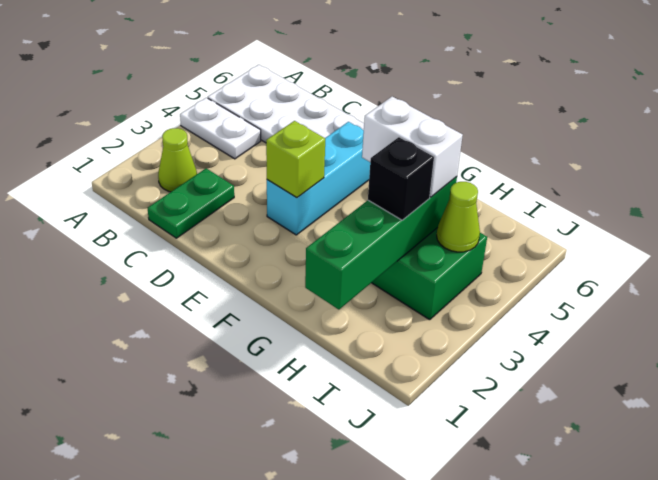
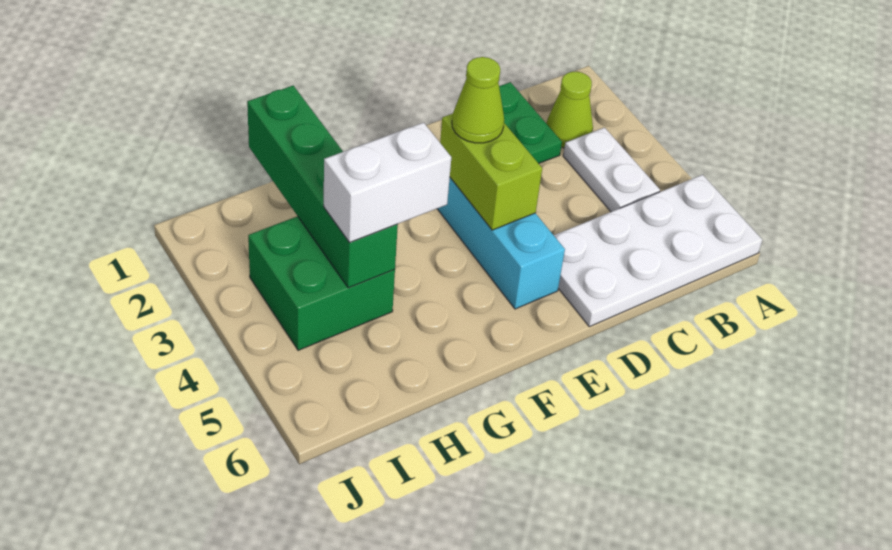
white plate A4:B4 level 1 -> white plate B3:B4 level 1
lime brick E3 level 2 -> lime brick E3:E4 level 2
black brick H3 level 3 -> none
lime cone I4 level 2 -> lime cone E3 level 3

